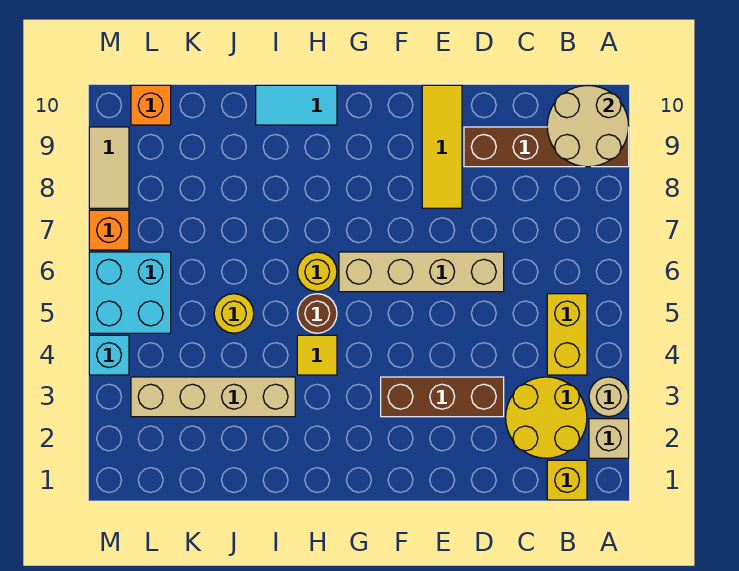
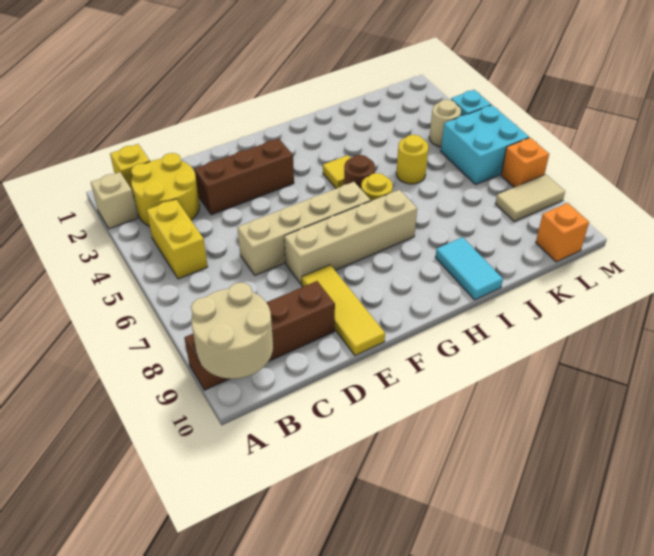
tan round brick A3 level 1 -> tan round brick L4 level 1
cyan tile H10:I10 level 1 -> cyan tile I9:I10 level 1
tan brick I3:L3 level 1 -> tan brick E7:H7 level 1
tan tile M8:M9 level 1 -> tan tile L8:M8 level 1

